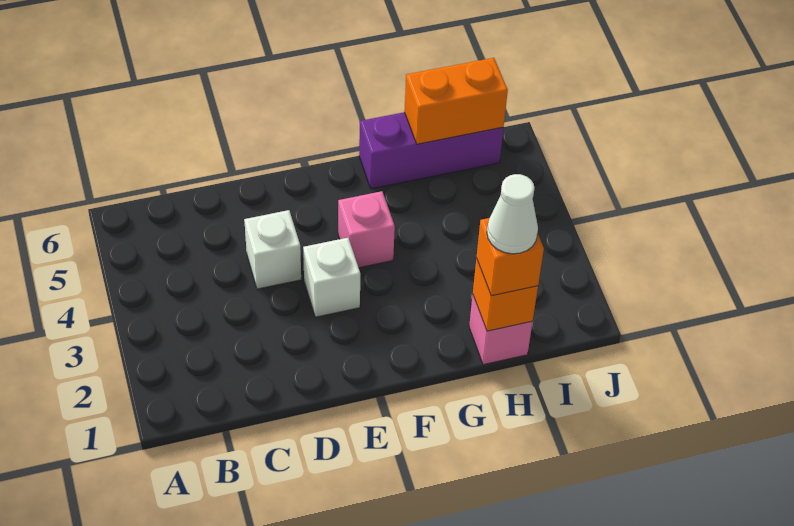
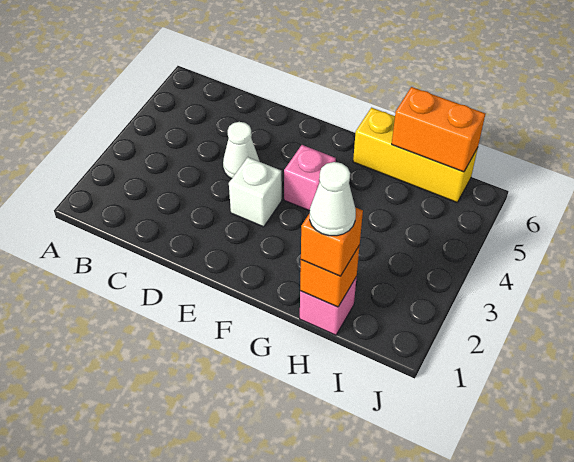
white brick D4 level 1 -> white cone D4 level 1
purple brick G6:I6 level 1 -> yellow brick G6:I6 level 1

